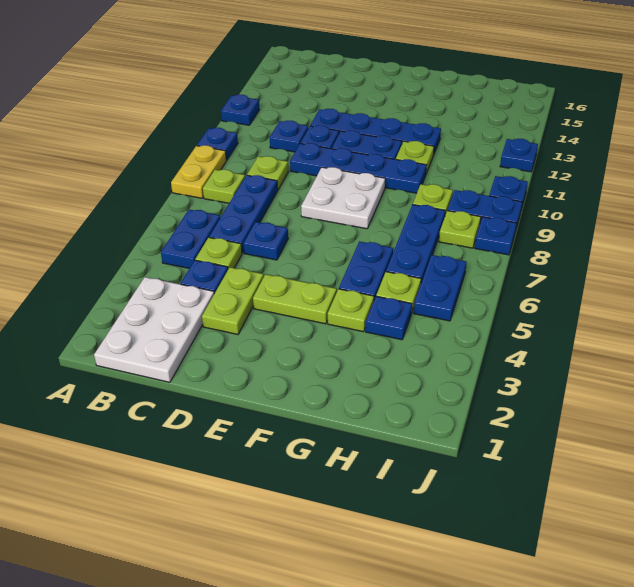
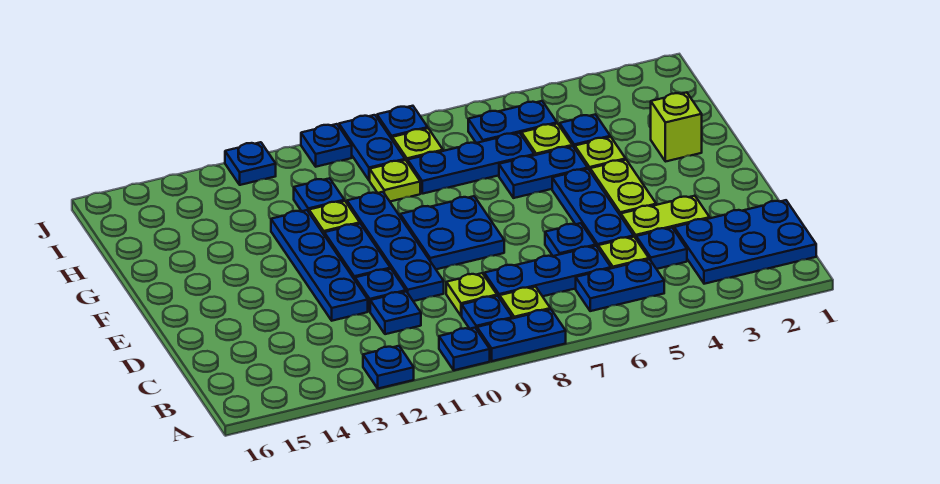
yellow plate A8:A9 level 1 -> blue plate A8:A9 level 1
white plate B1:C3 level 1 -> blue plate B1:C3 level 1
none -> blue plate B9 level 1
none -> blue plate D5:F5 level 1
white plate E8:F9 level 1 -> blue plate E8:F9 level 1
none -> lime brick G2 level 1
none -> blue plate H11 level 1

